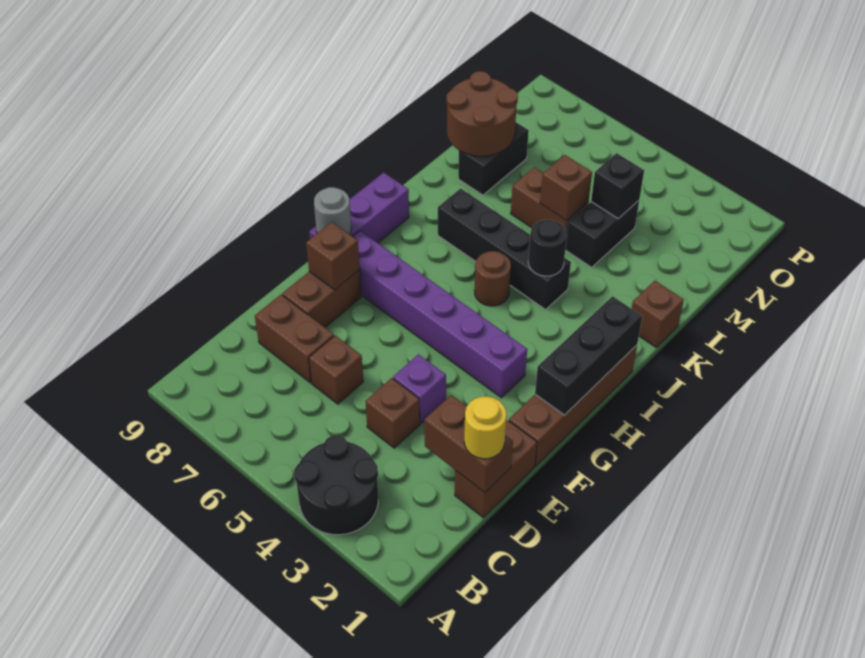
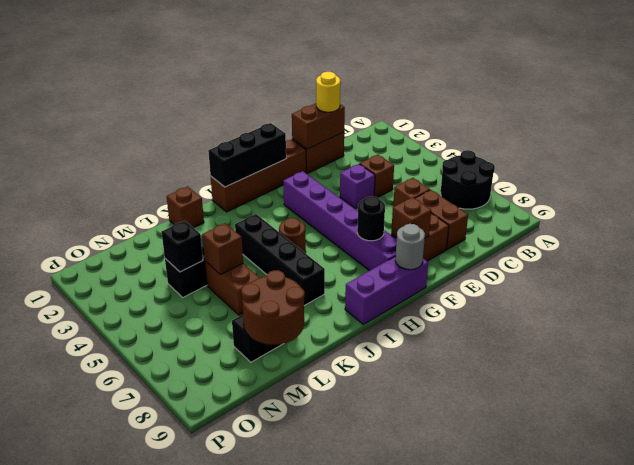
black round brick A3:B4 level 1 -> black round brick A6:B7 level 1
brown brick D1:D2 level 2 -> brown brick D1:E1 level 2
black round brick J4 level 2 -> black round brick G7 level 2

